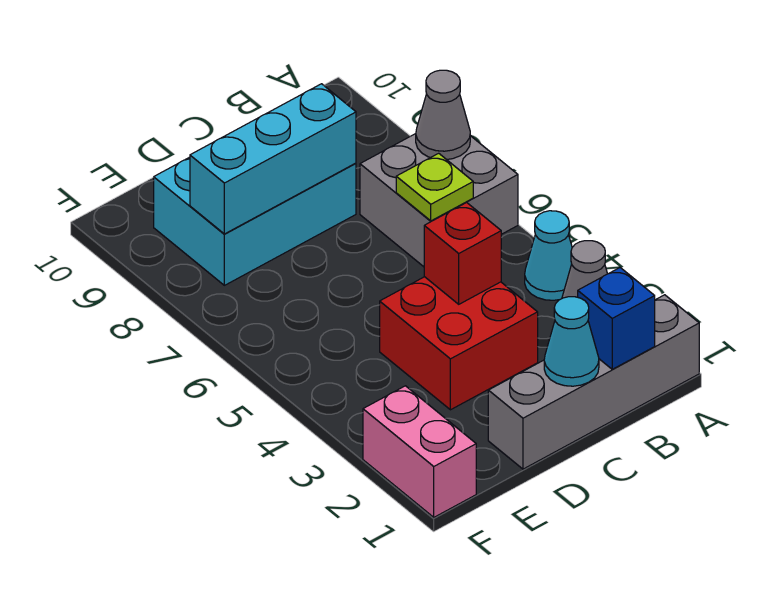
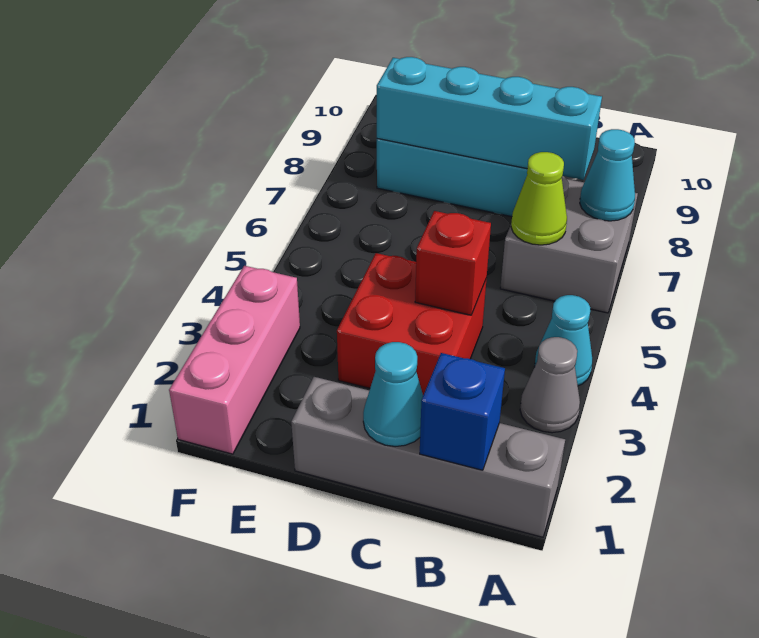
grey cone A7 level 2 -> cyan cone A7 level 2
lime plate B6 level 2 -> lime cone B6 level 2
cyan brick C8:E8 level 2 -> cyan brick B8:E8 level 2
pink brick F1:F2 level 1 -> pink brick F1:F3 level 1

